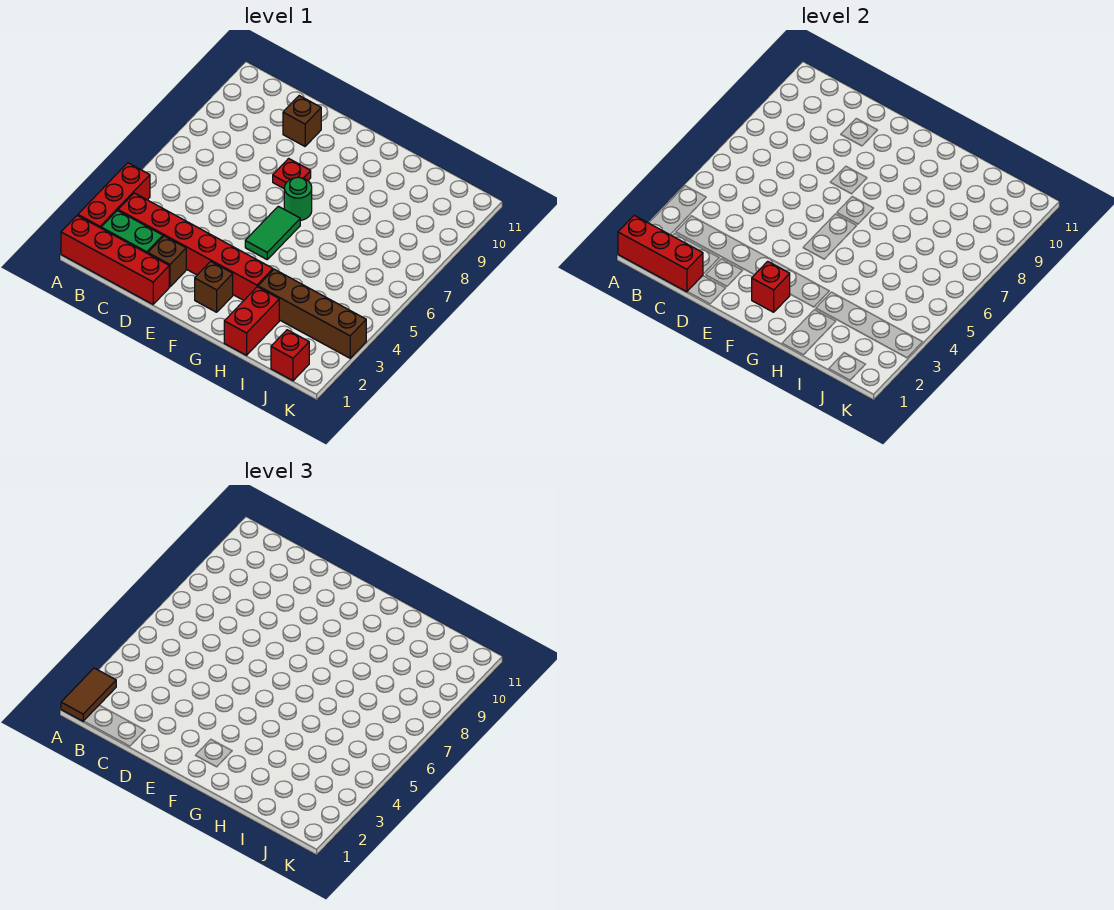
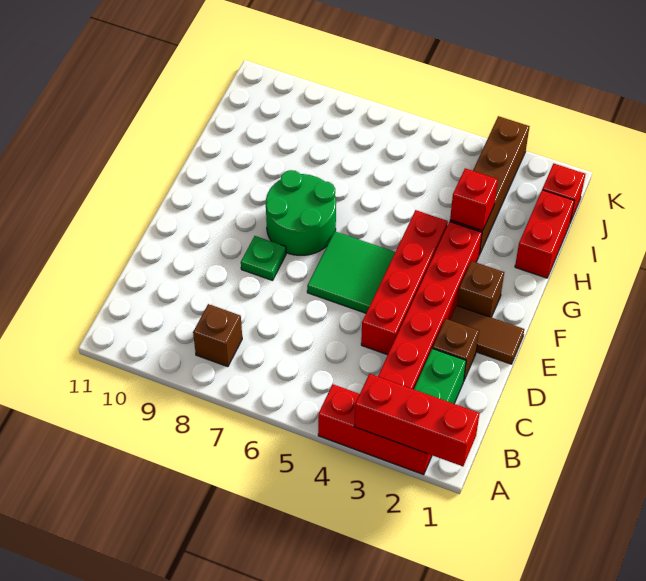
red brick A1:D1 level 1 -> red brick D4:G4 level 1
red brick A1:C1 level 2 -> red brick A1:A3 level 2
brown tile A1:A2 level 3 -> brown tile E1:E2 level 1
brown brick D10 level 1 -> brown brick B8 level 1
red plate E8 level 1 -> green plate E8 level 1
red brick F2 level 2 -> red brick H3 level 2
green tile F5:F6 level 1 -> green tile E5:F6 level 1
green round brick F7 level 1 -> green round brick F7:G8 level 1
red brick H1:H2 level 1 -> red brick H1:I1 level 1

